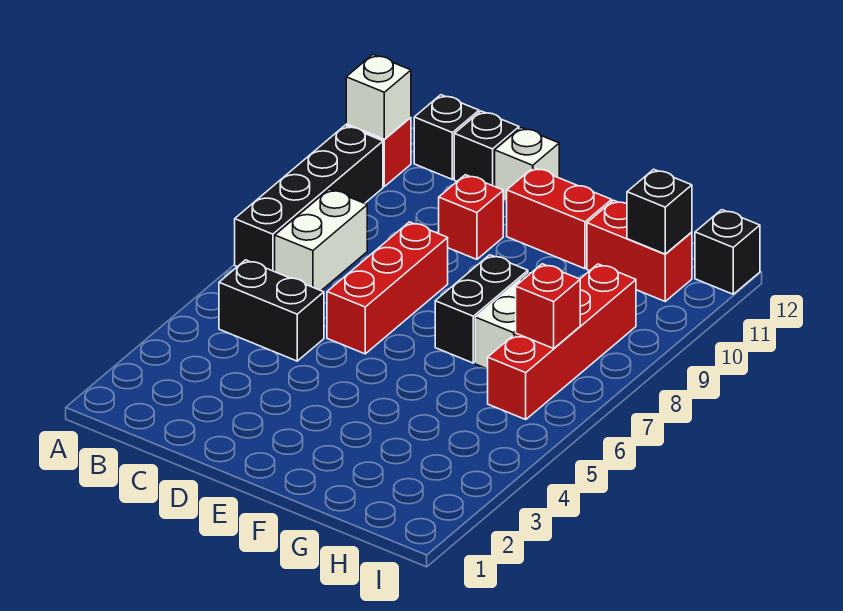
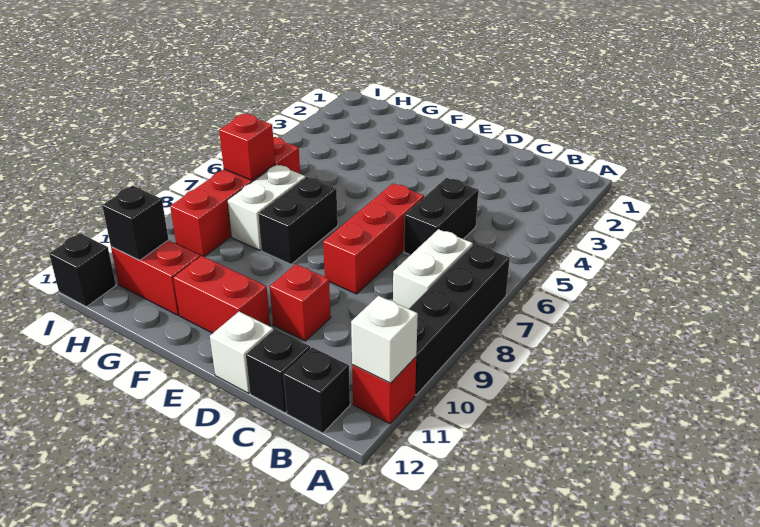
black brick B5:C5 level 1 -> black brick C5:C6 level 1

